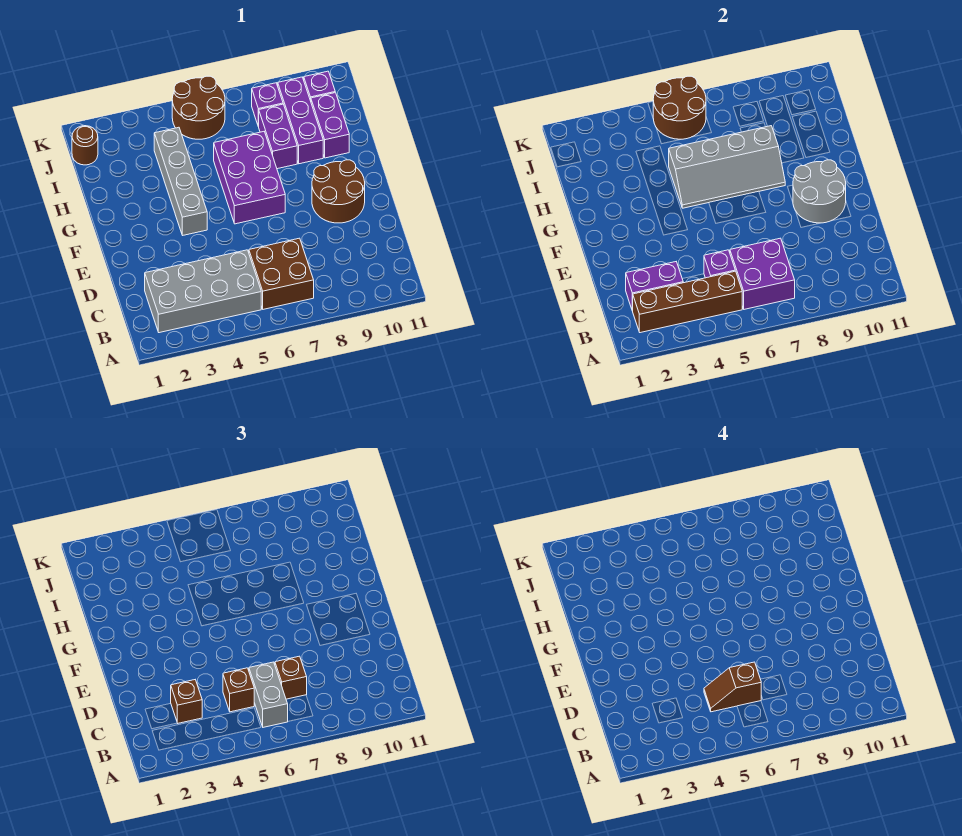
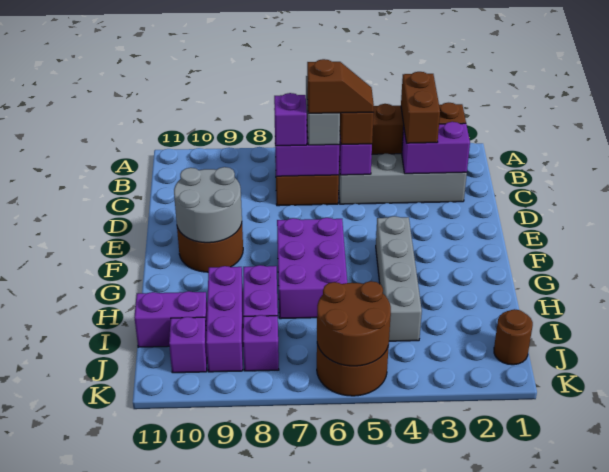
brown brick C3 level 3 -> brown brick B3:C3 level 3
brown brick C7 level 3 -> purple brick C7 level 3
grey slope G5:H8 level 2 top H -> none
purple brick H10:I10 level 1 -> purple brick I10:I11 level 1

